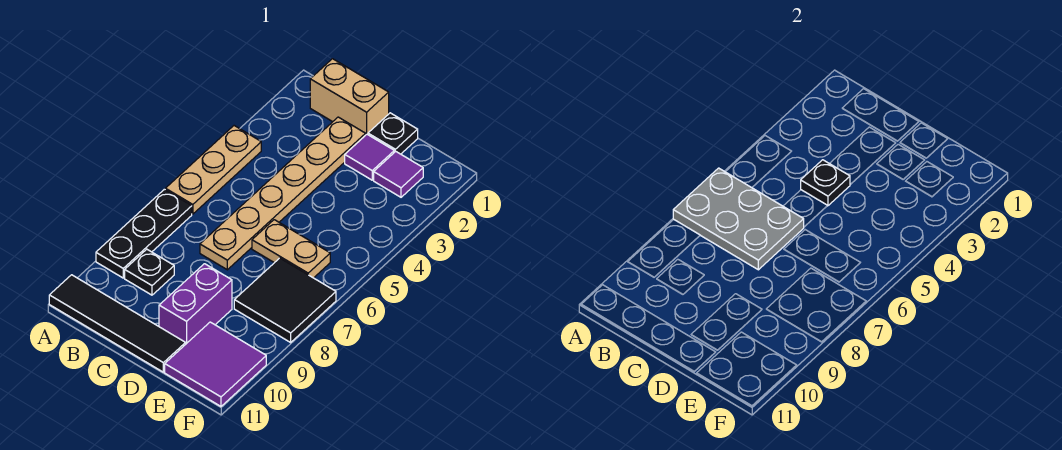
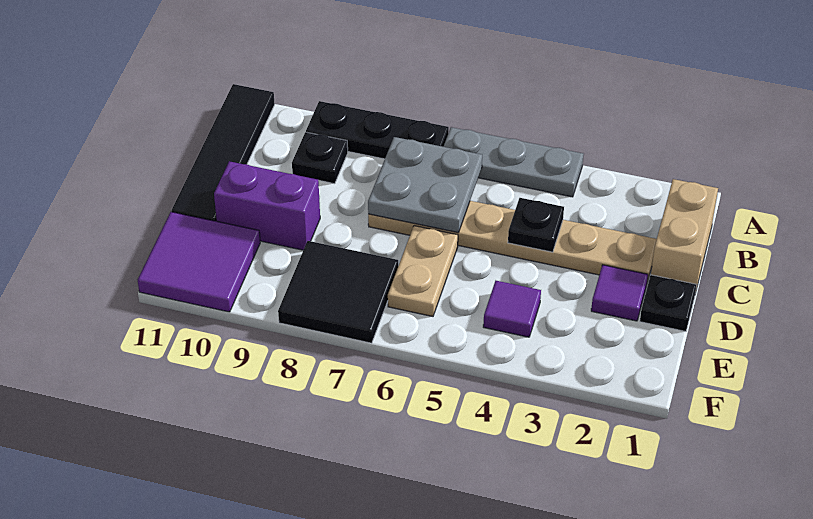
tan plate A4:A6 level 1 -> grey plate A4:A6 level 1
grey plate A6:C7 level 2 -> grey plate B6:C7 level 2
purple tile E2 level 1 -> purple tile E4 level 1

